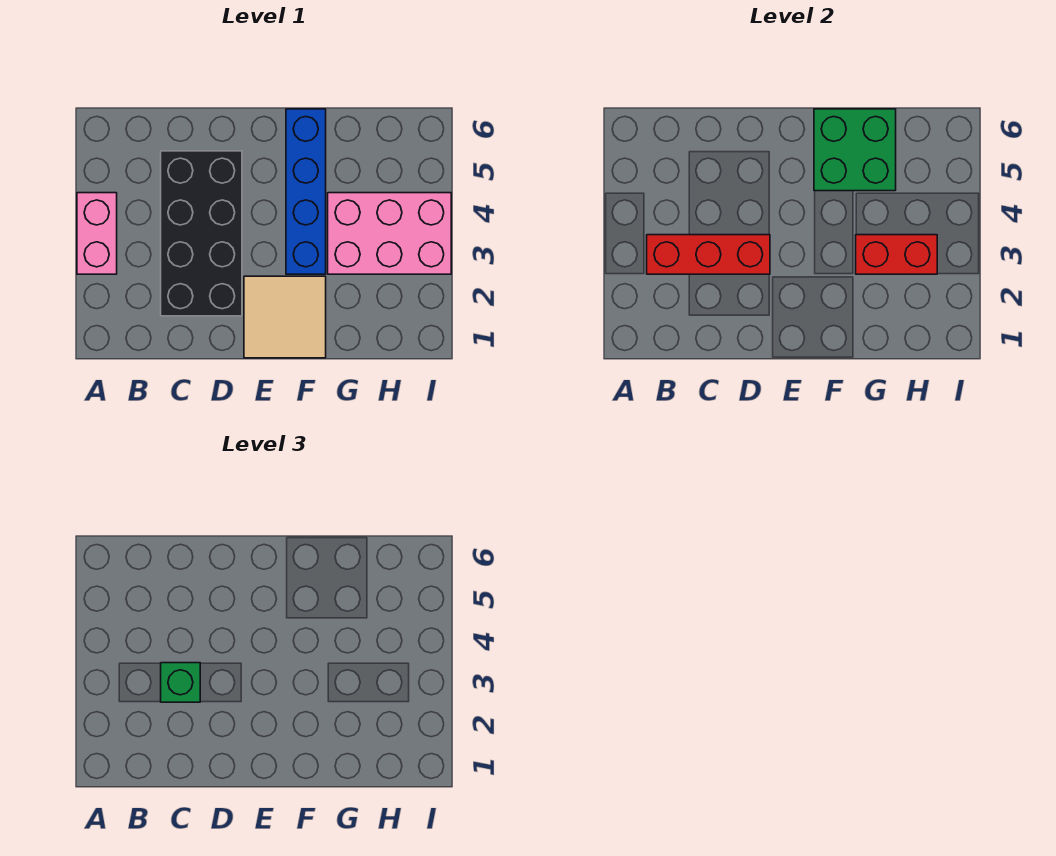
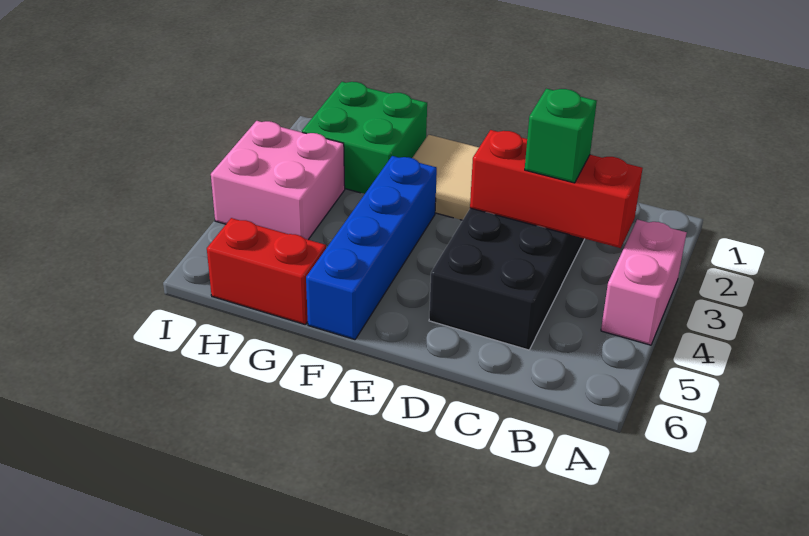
green brick F5:G6 level 2 -> green brick G1:H2 level 1
pink brick G3:I4 level 1 -> pink brick H3:I4 level 1
red brick G3:H3 level 2 -> red brick G6:H6 level 1

